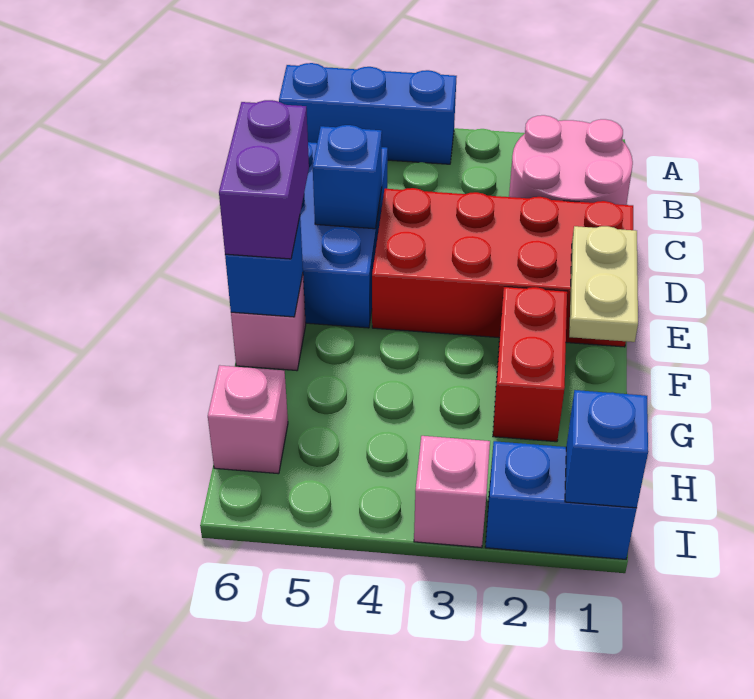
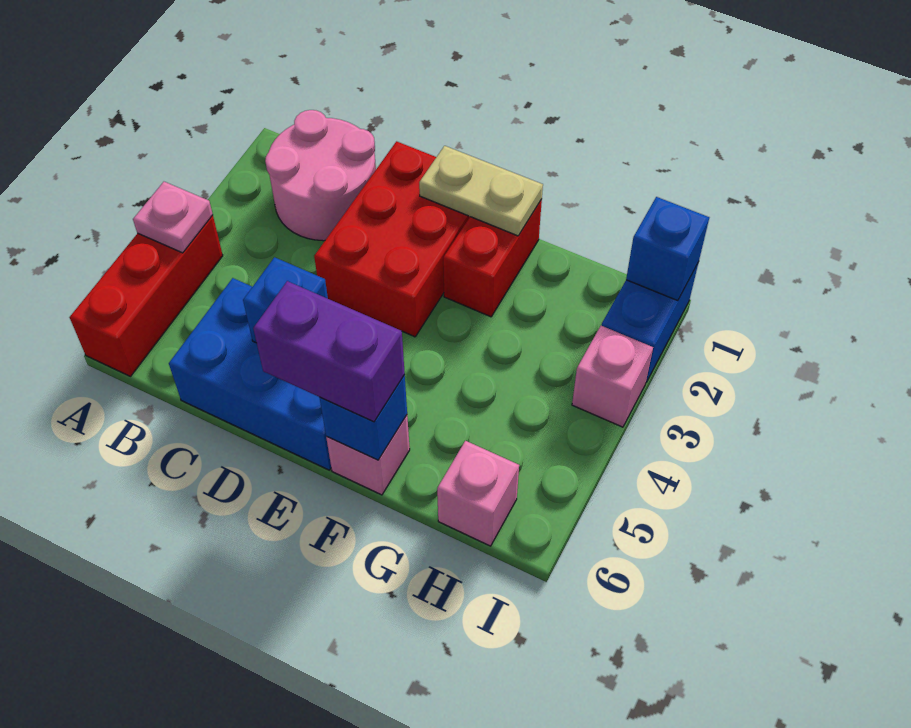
blue brick A4:A6 level 1 -> red brick A4:A6 level 1
none -> pink plate A4 level 2
red brick D1:E4 level 1 -> red brick D1:E3 level 1
red brick F2:G2 level 1 -> red brick F1:F2 level 1

